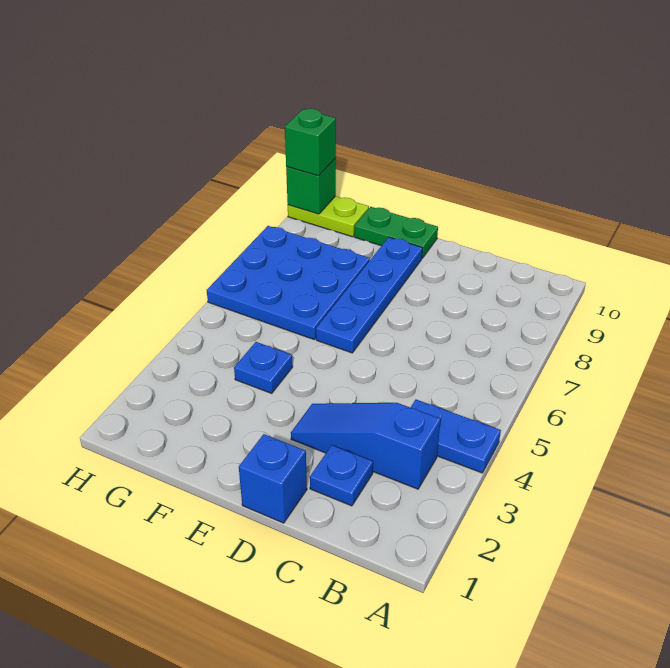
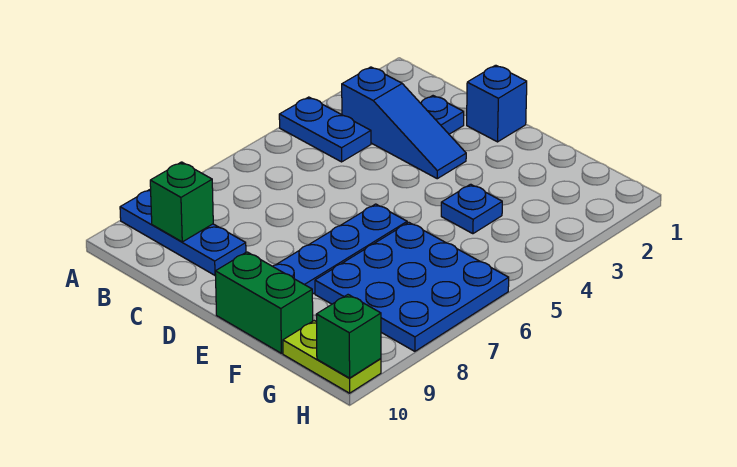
none -> blue plate A9:C9 level 1
green plate E10:F10 level 1 -> green brick E10:F10 level 1
green brick H10 level 3 -> green brick B9 level 2

